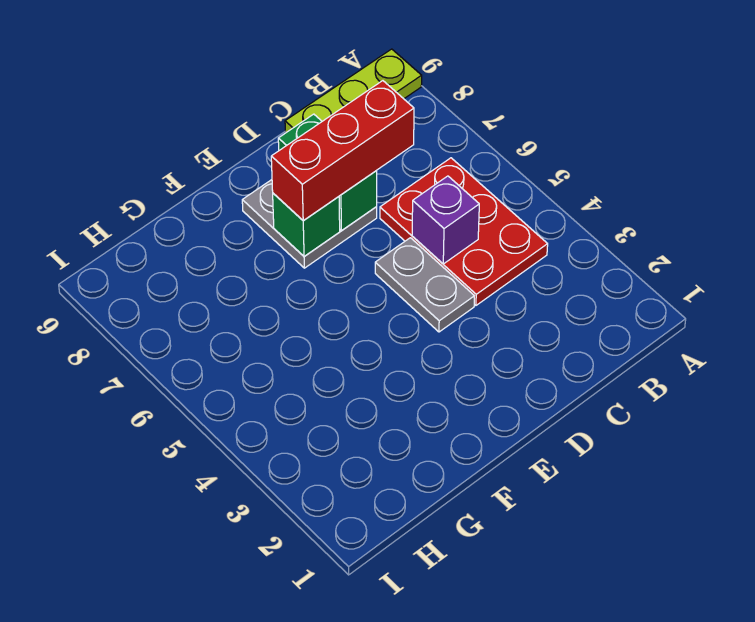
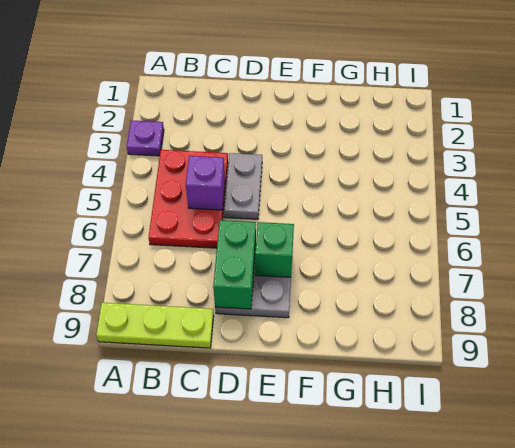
none -> purple plate A3 level 1
red brick C7:E7 level 3 -> none

